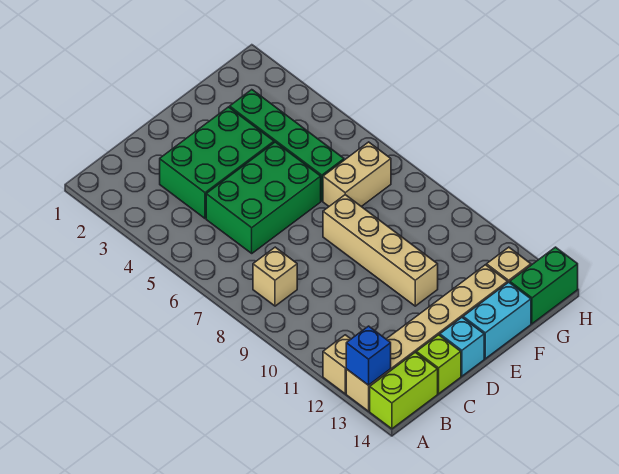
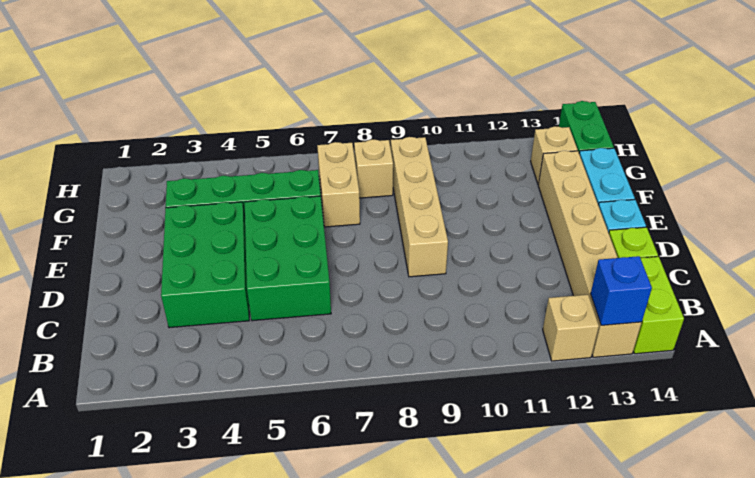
tan brick B8 level 1 -> tan brick G8 level 1
tan brick E8:E11 level 1 -> tan brick D9:G9 level 1

